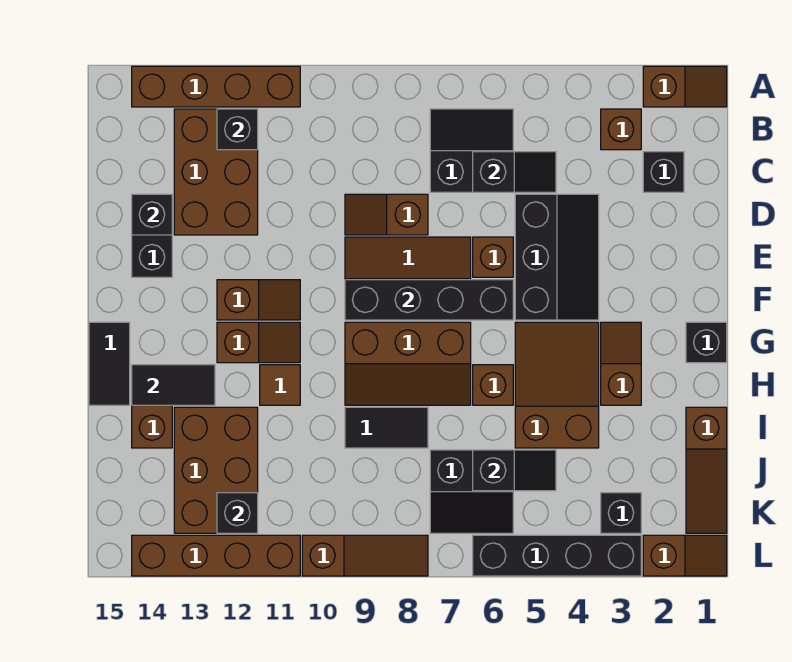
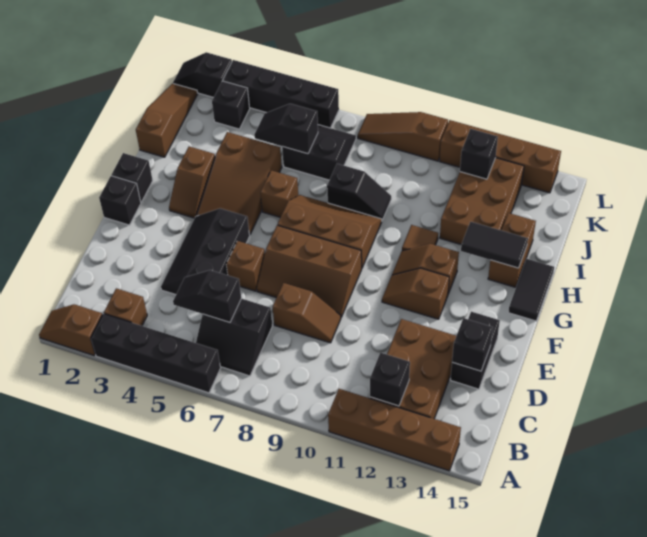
black brick C2 level 1 -> black brick F1 level 1
black brick F6:F9 level 2 -> black brick A3:A6 level 1
black tile I8:I9 level 1 -> black slope I8:I9 level 1 top 8
brown slope L1:L2 level 1 top 2 -> black slope L1:L2 level 1 top 2

